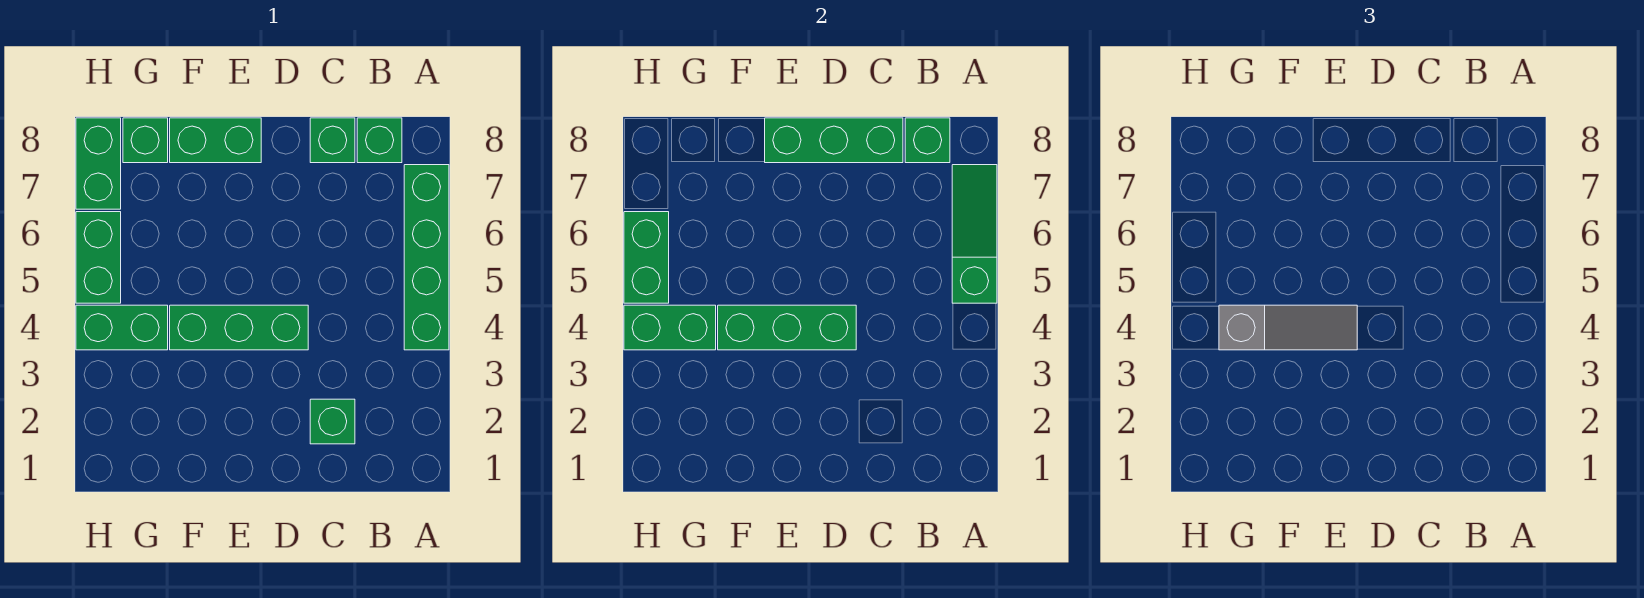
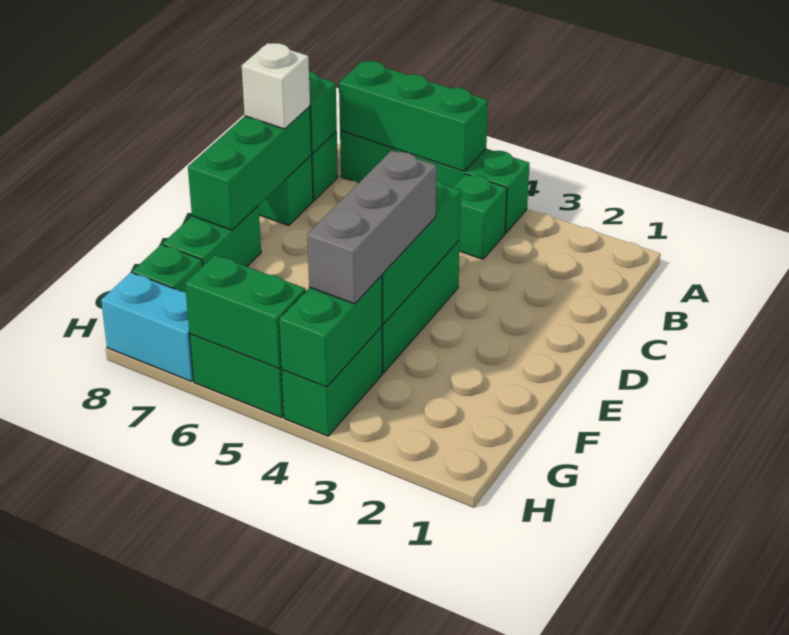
green slope A5:A7 level 2 top 5 -> green brick A5:A7 level 2
green brick C2 level 1 -> green brick B4 level 1
none -> white brick C8 level 3
grey slope E4:G4 level 3 top G -> grey brick E4:G4 level 3
green brick H7:H8 level 1 -> cyan brick H7:H8 level 1

